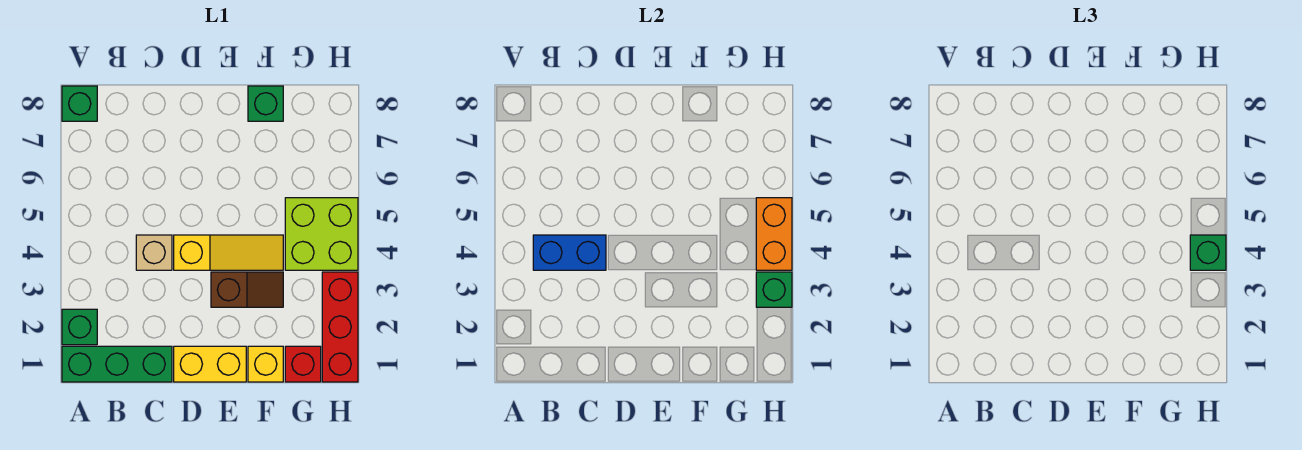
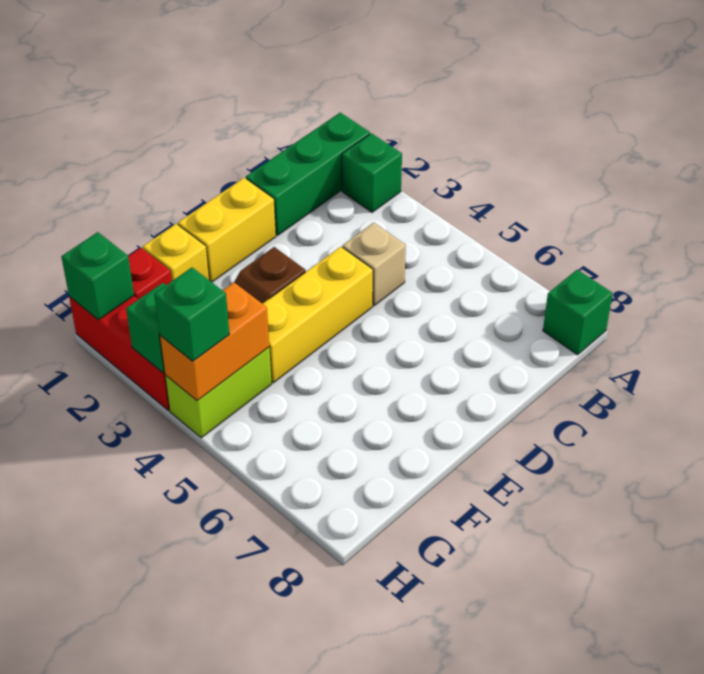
blue brick B4:C4 level 2 -> none
yellow slope D4:F4 level 1 top D -> yellow brick D4:F4 level 1
green brick F8 level 1 -> green brick H1 level 2
lime brick G4:H5 level 1 -> lime brick G4:H4 level 1
orange brick H4:H5 level 2 -> orange brick G4:H4 level 2

